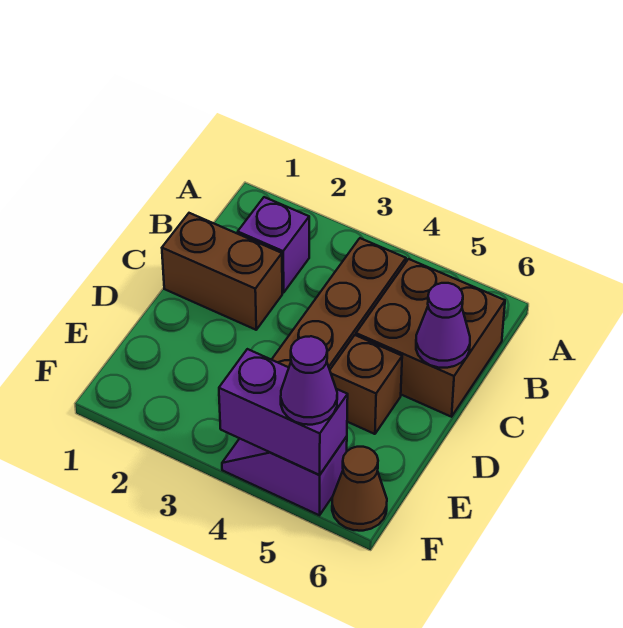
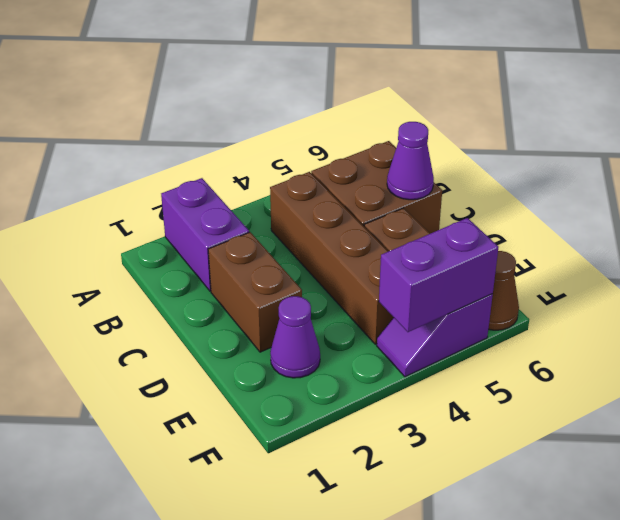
purple brick B2 level 1 -> purple brick A2:B2 level 1
brown brick C1:C2 level 1 -> brown brick C2:D2 level 1
purple cone F5 level 3 -> purple cone E2 level 1

